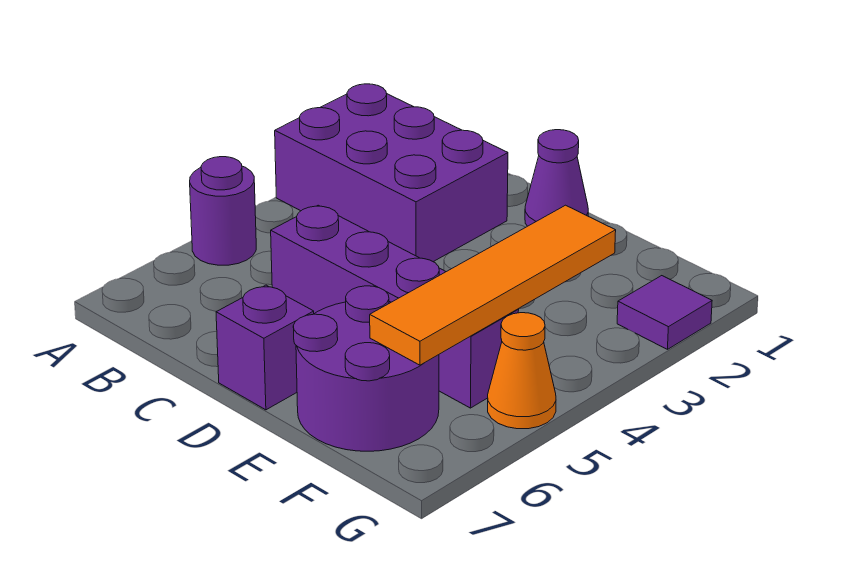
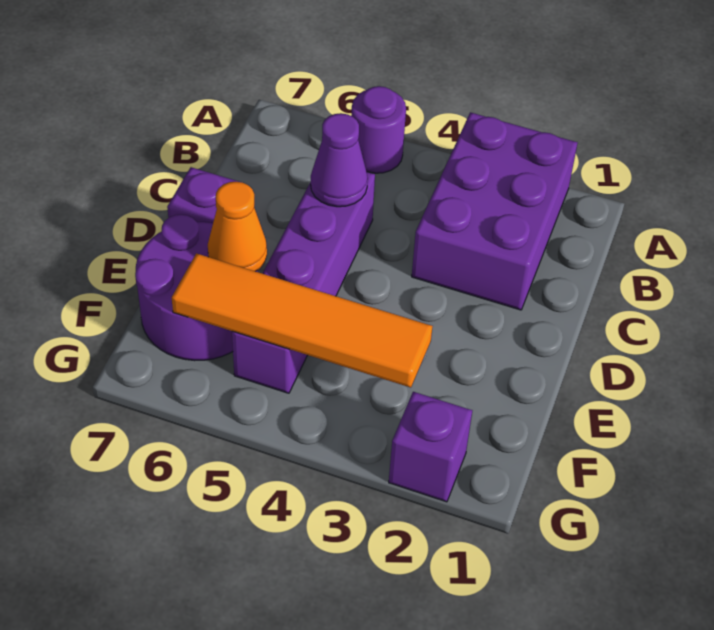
purple cone D1 level 1 -> purple cone C5 level 2
purple tile G2 level 1 -> purple brick G2 level 1
orange cone G5 level 1 -> orange cone E6 level 2

